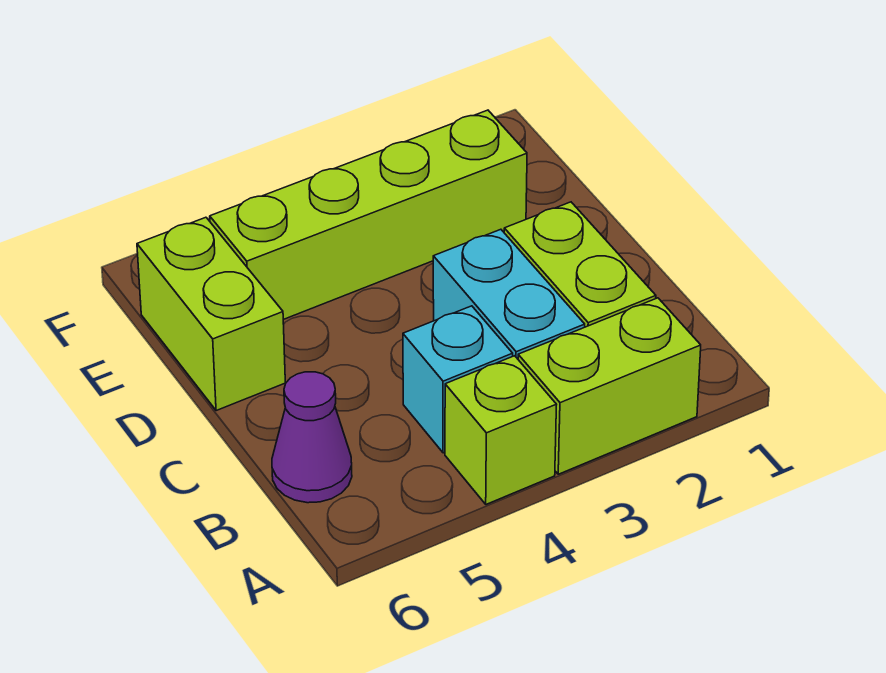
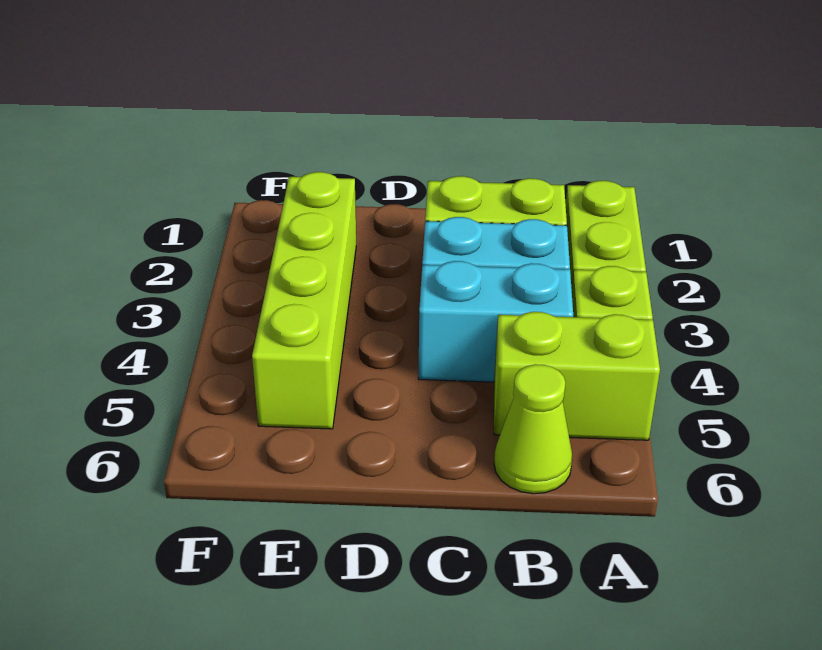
cyan brick B4 level 1 -> cyan brick B4:C4 level 1
purple cone B6 level 1 -> lime cone B6 level 1
lime brick D6:E6 level 1 -> lime brick A5:B5 level 1

